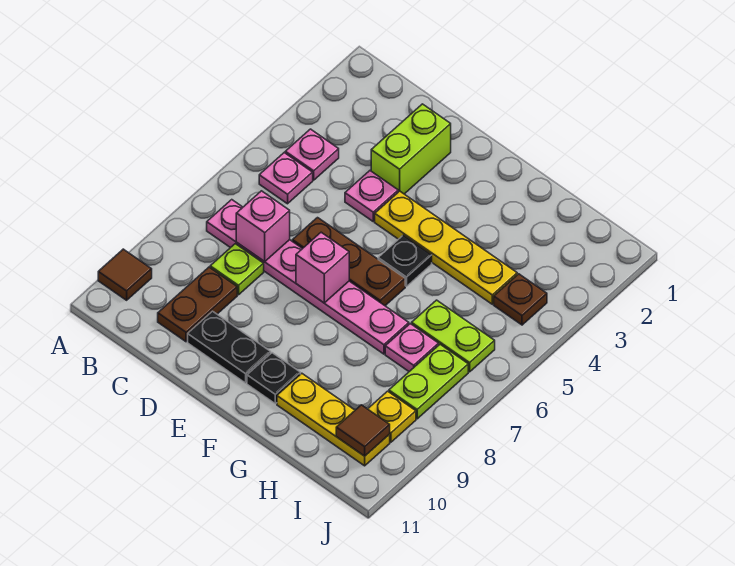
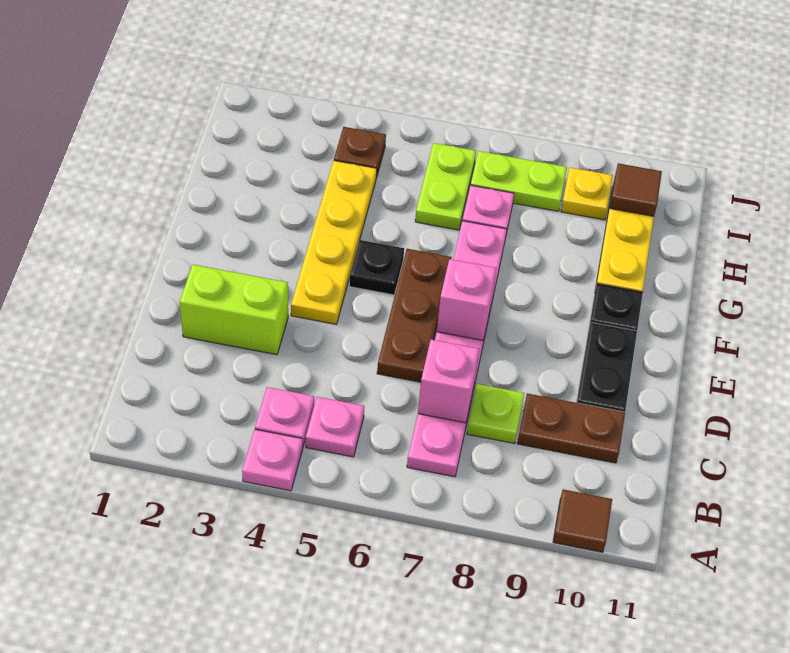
pink plate D4 level 1 -> pink plate A4 level 1

